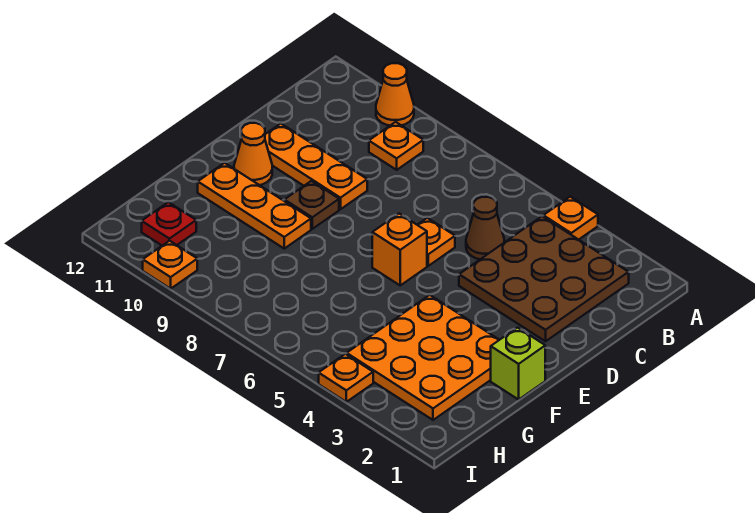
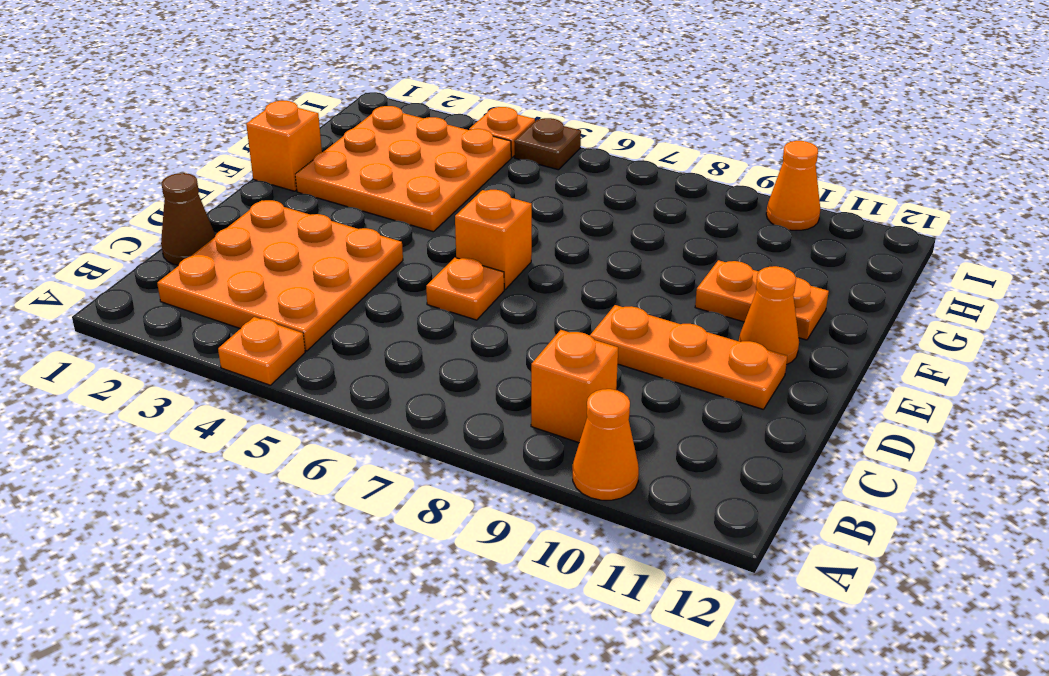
brown plate B2:D4 level 1 -> orange plate B2:D4 level 1
orange plate B9 level 1 -> orange brick B9 level 1
brown cone C5 level 1 -> brown cone C1 level 1
brown plate E9 level 1 -> brown plate I5 level 1
lime brick F1 level 1 -> orange brick F1 level 1
orange plate F9:F11 level 1 -> orange plate F10:F11 level 1
red plate H11 level 1 -> none
orange plate I10 level 1 -> orange cone I10 level 1

